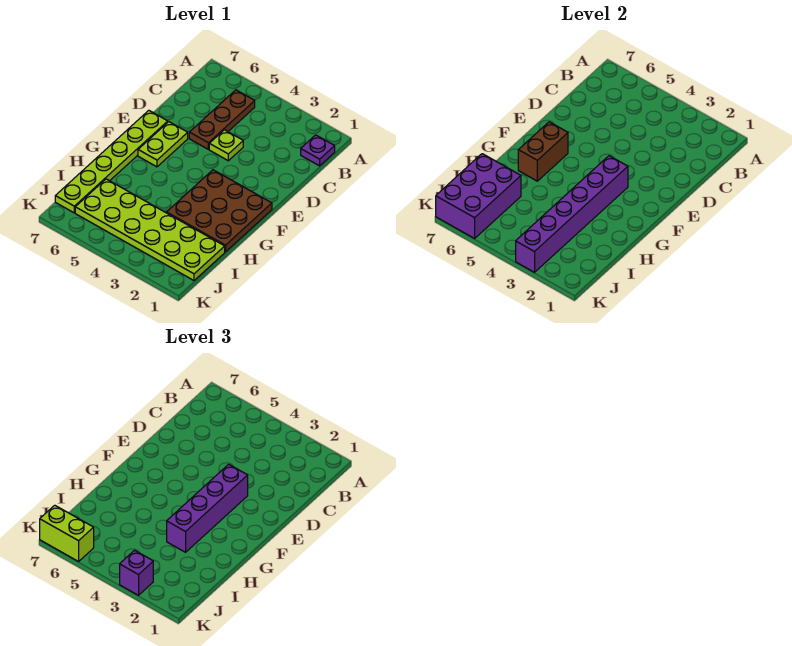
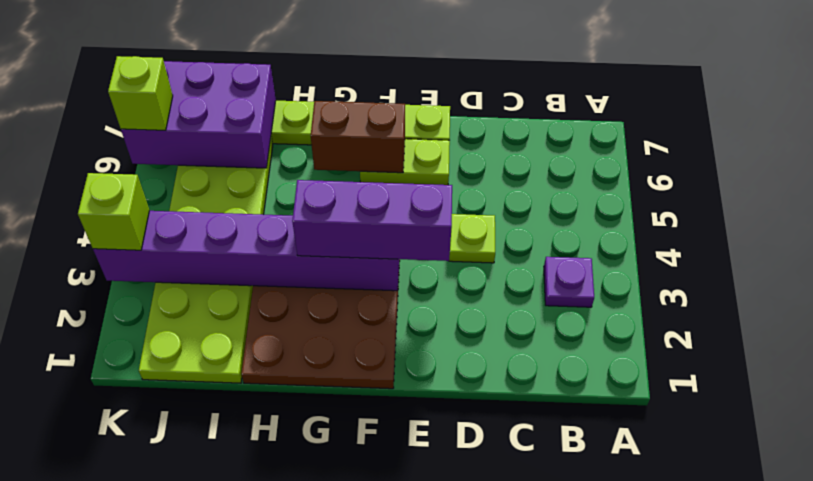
purple plate B1 level 1 -> purple plate B3 level 1
brown plate B5:D5 level 1 -> none
purple brick E3:H3 level 3 -> purple brick E3:G3 level 3
purple brick K3 level 3 -> lime brick K3 level 3
lime brick K6:K7 level 3 -> lime brick K6 level 3

